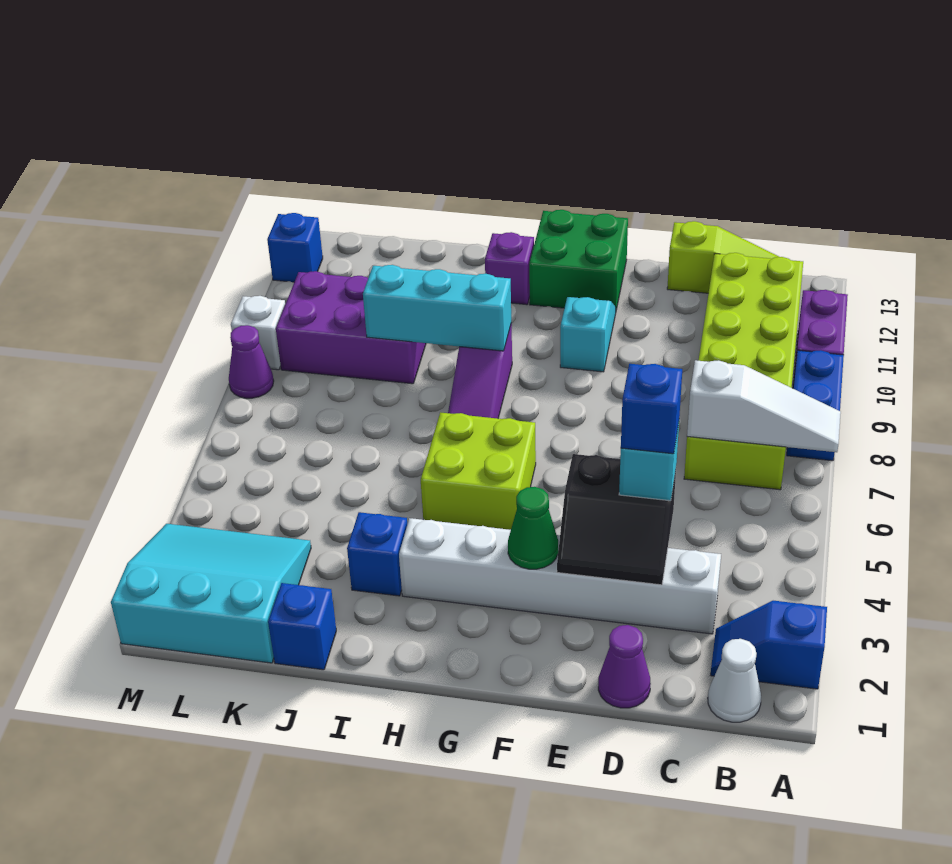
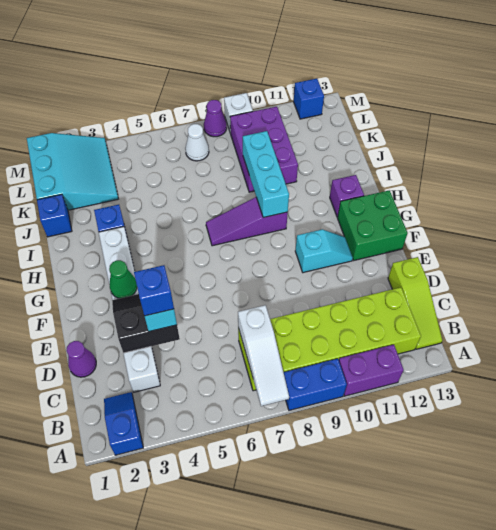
white cone B1 level 1 -> white cone L7 level 1
black slope D3:E4 level 2 top 4 -> black slope D3:E4 level 2 top D
lime brick G5:H6 level 1 -> none

